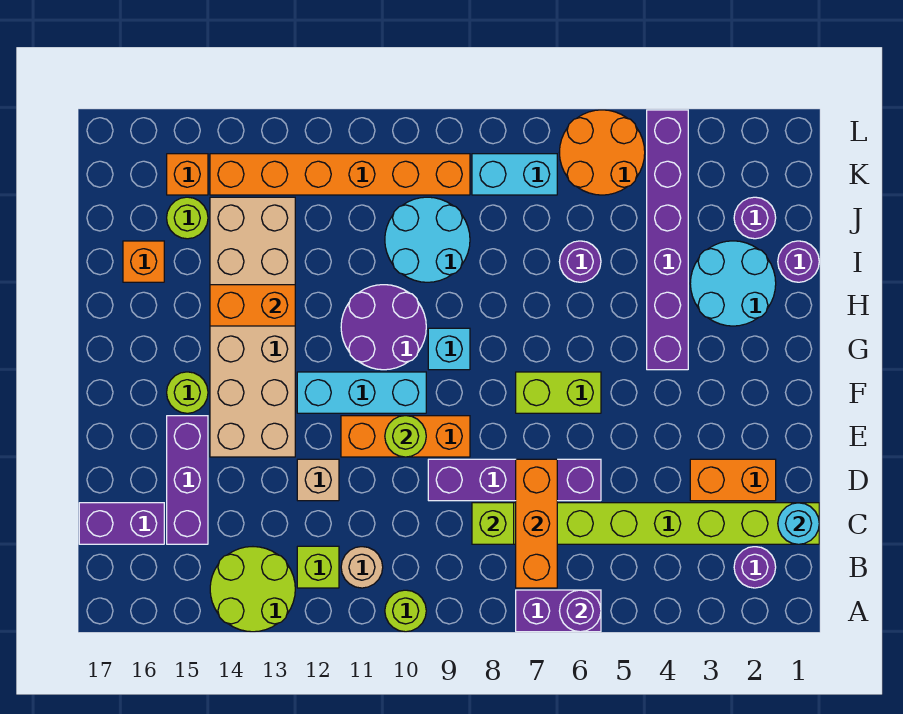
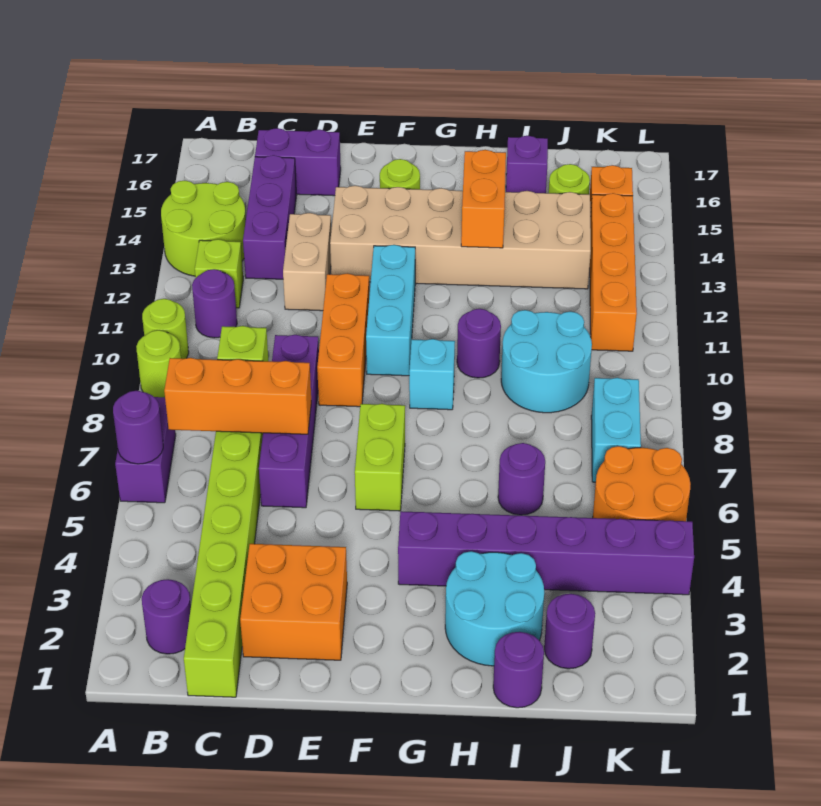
tan round brick B11 level 1 -> purple round brick B11 level 1
cyan round brick C1 level 2 -> none
purple brick C15:E15 level 1 -> purple brick C13:C15 level 1
purple brick C16:C17 level 1 -> purple brick C16:D16 level 1
orange brick D2:D3 level 1 -> orange brick D2:E3 level 1
tan brick D12 level 1 -> tan brick D12:D13 level 1
lime round brick E10 level 2 -> lime round brick A9 level 1
purple round brick G10:H11 level 1 -> purple round brick H10 level 1
orange brick I16 level 1 -> purple brick I16 level 1
orange brick K9:K14 level 1 -> orange brick K11:K14 level 1

